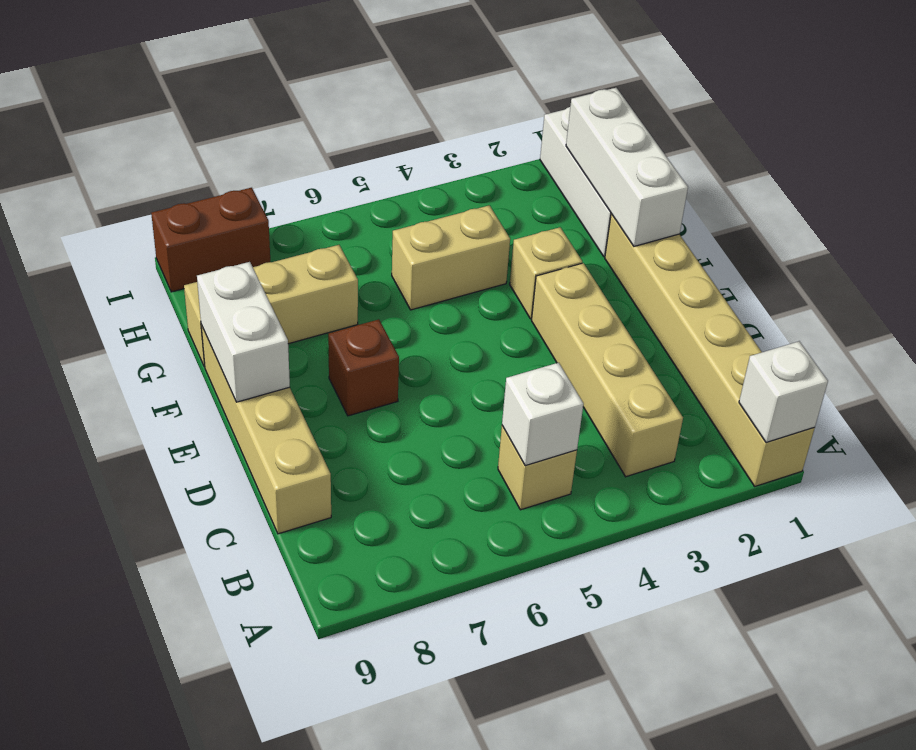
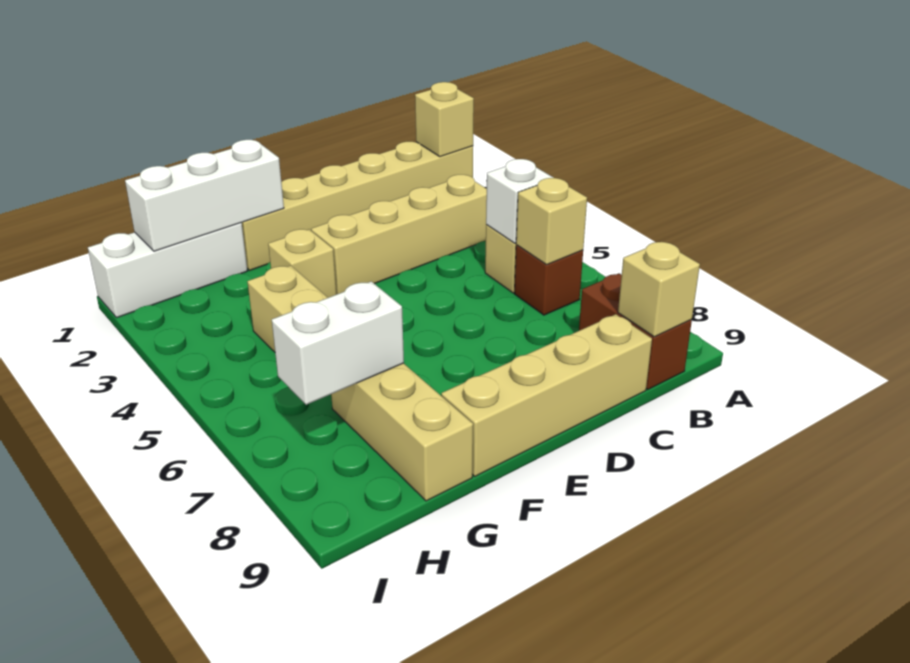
white brick A1 level 2 -> tan brick A1 level 2
none -> tan brick B6 level 2
none -> tan brick B9 level 2
brown brick E7 level 1 -> brown brick B6 level 1
white brick E9:F9 level 2 -> white brick G7:H7 level 2
brown brick I8:I9 level 1 -> brown brick B8:B9 level 1

